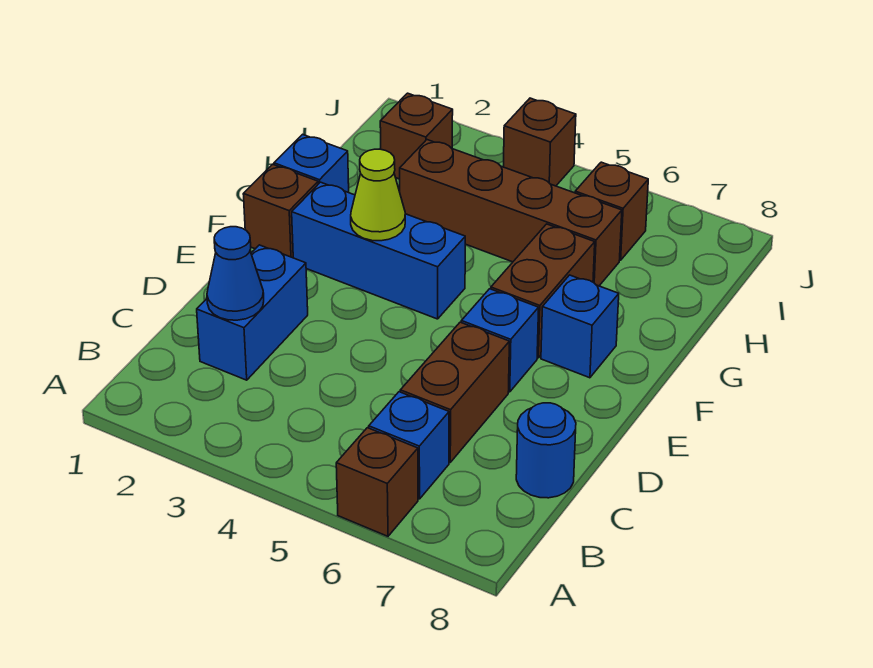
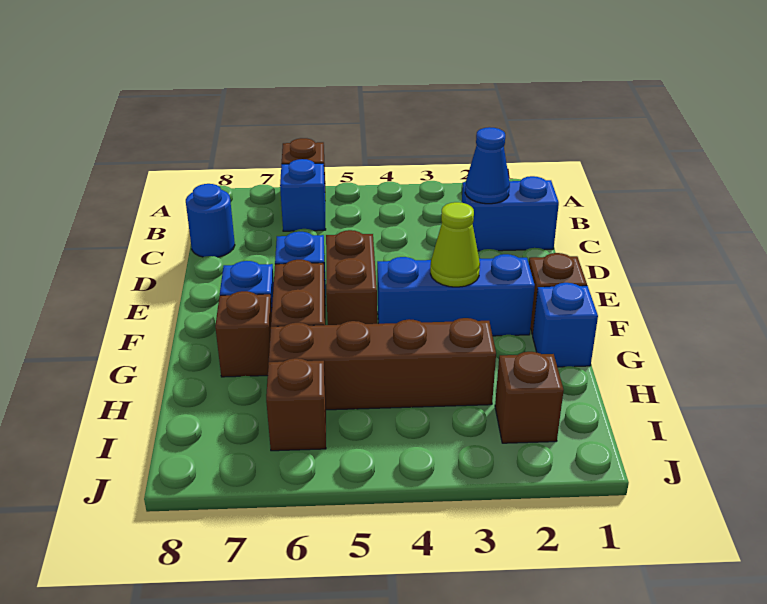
blue brick C2:D2 level 1 -> blue brick C1:C2 level 1
brown brick C6:D6 level 1 -> brown brick E5:F5 level 1
brown brick J4 level 1 -> brown brick G7 level 1

